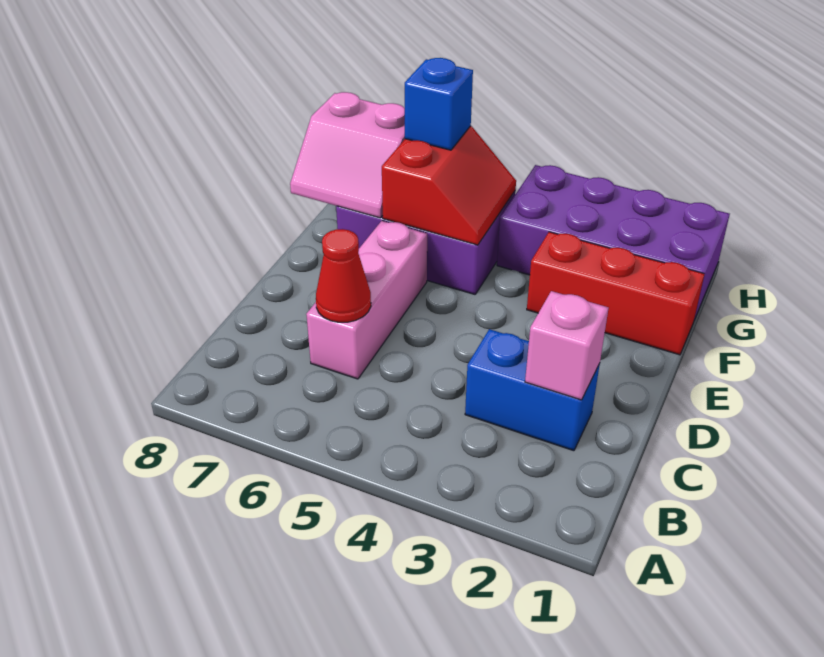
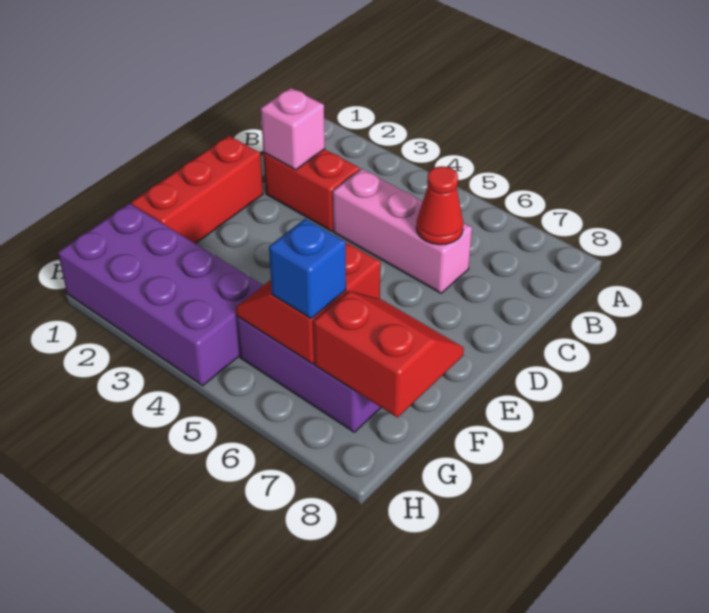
blue brick C2:C3 level 1 -> red brick C2:C3 level 1
pink brick C6:E6 level 1 -> pink brick C4:C6 level 1
red brick F1:F3 level 1 -> red brick D1:F1 level 1
pink slope F7:G8 level 2 top G -> red slope F7:G8 level 2 top G

